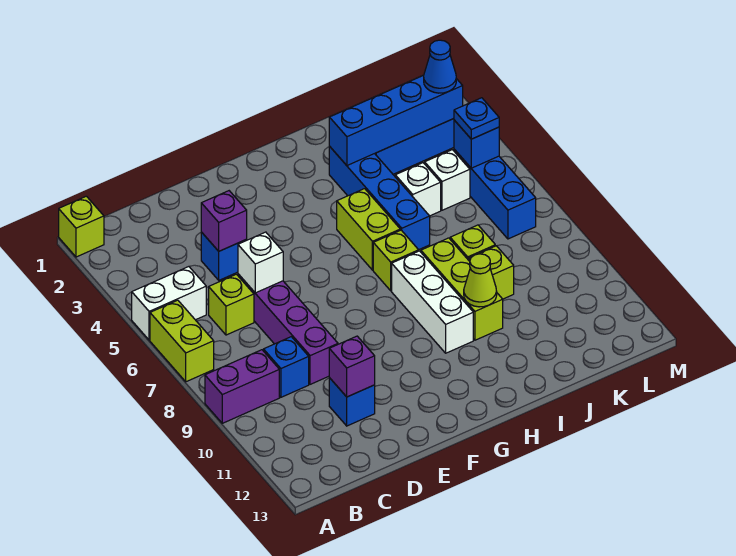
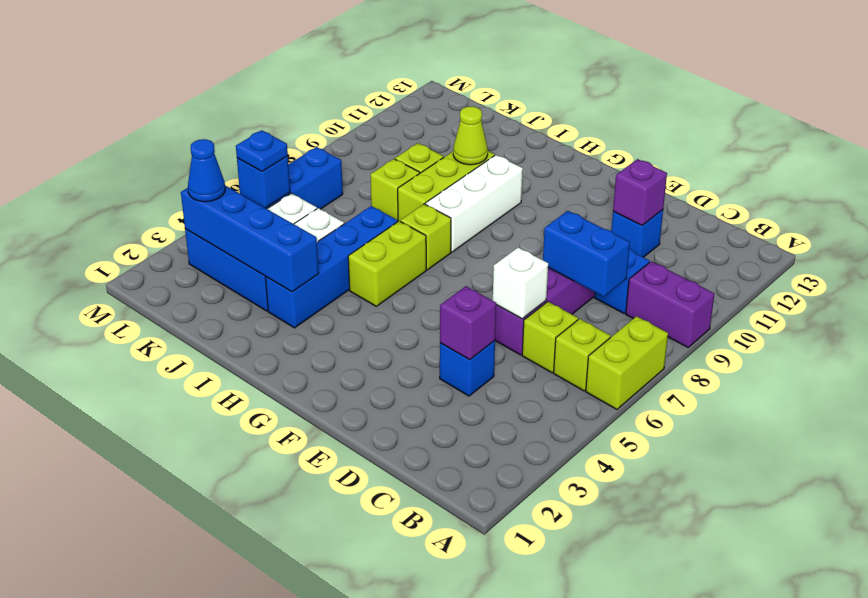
lime brick A1 level 1 -> lime brick B6 level 1
white brick A5:B5 level 1 -> none
none -> blue brick C8:D8 level 2

